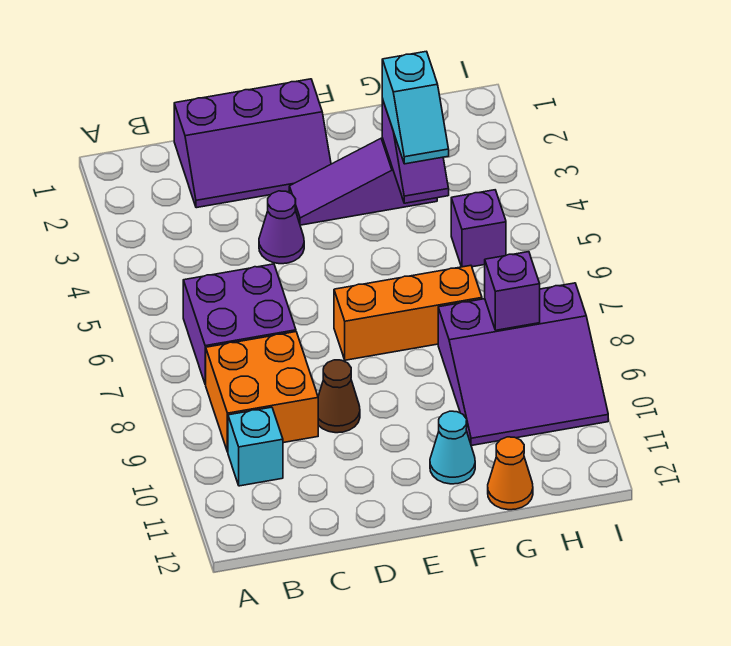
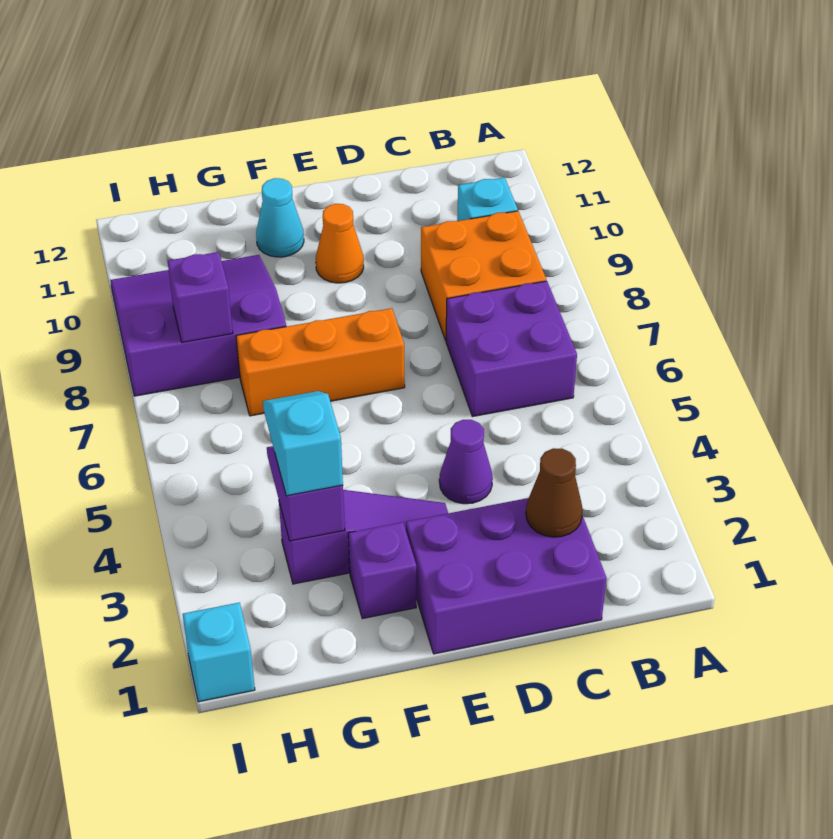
purple slope C1:E2 level 1 top 1 -> purple brick C1:E2 level 1
brown cone D9 level 1 -> brown cone C2 level 2
orange cone G12 level 1 -> orange cone E10 level 1
purple brick H5 level 1 -> purple brick F2 level 1
none -> cyan brick I1 level 1

